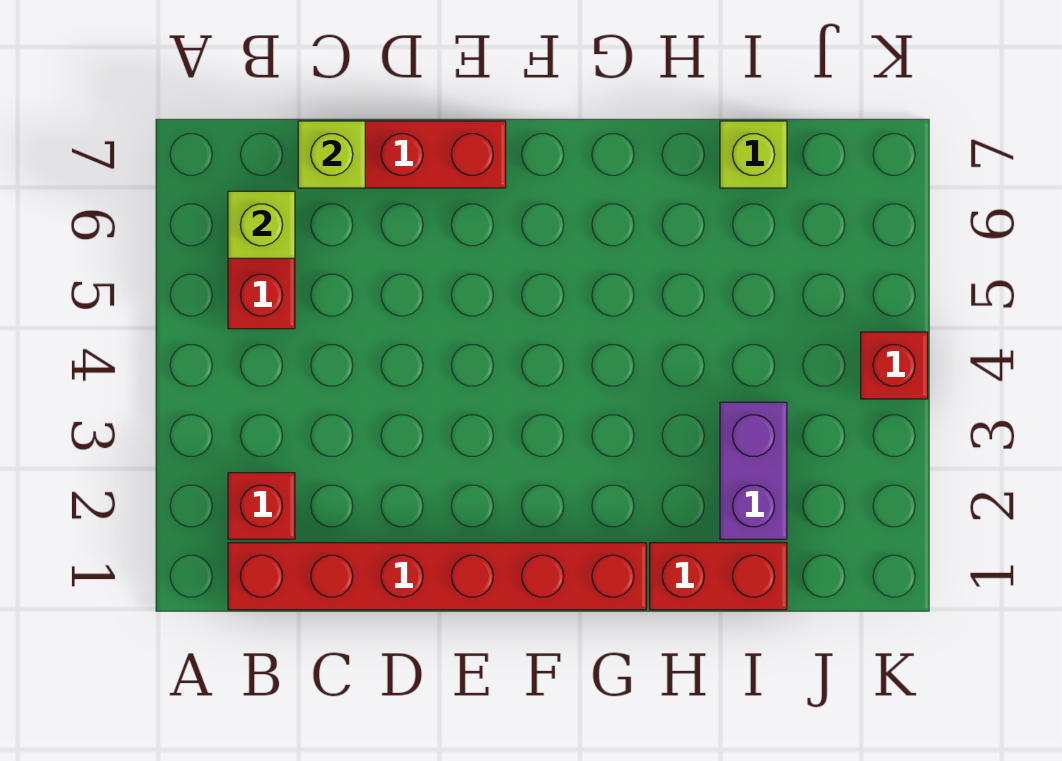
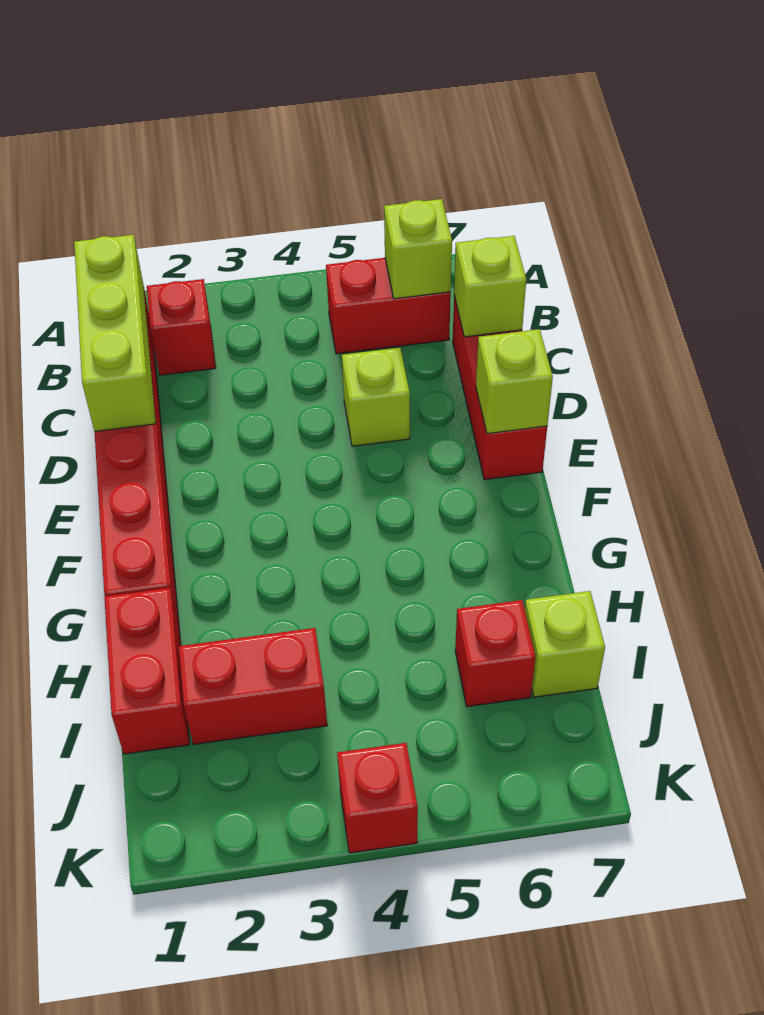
none -> lime brick B1:D1 level 2
none -> lime brick D5 level 1
none -> lime brick E7 level 2
purple brick I2:I3 level 1 -> red brick I2:I3 level 1
none -> red brick I6 level 1

